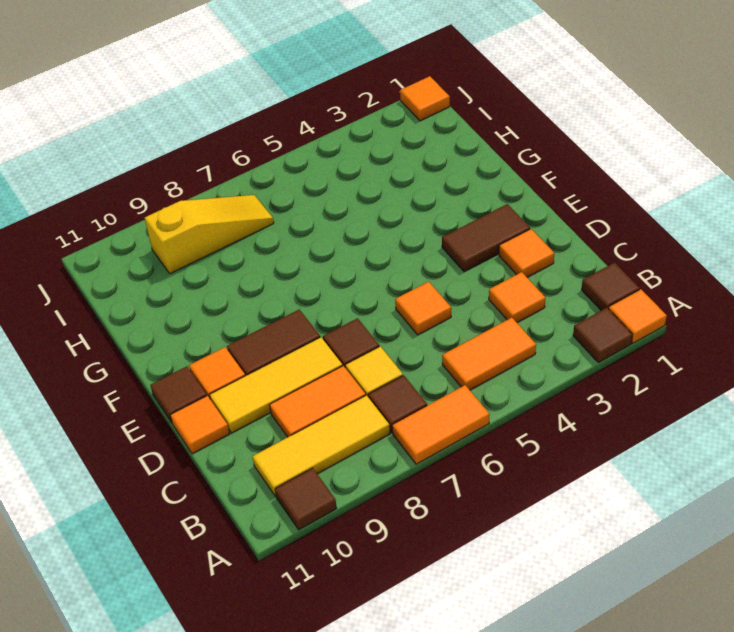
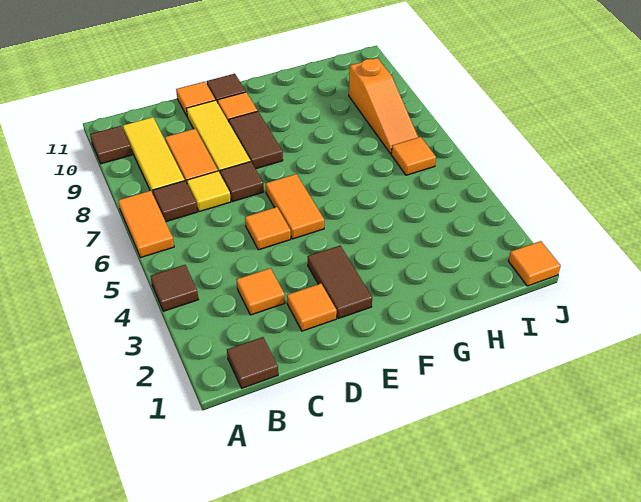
orange tile A1 level 1 -> orange tile I6 level 1
brown tile A2 level 1 -> brown tile A4 level 1
orange tile B4:B5 level 1 -> orange tile E5:E6 level 1
yellow slope I7:I9 level 1 top 9 -> orange slope I7:I9 level 1 top 9

